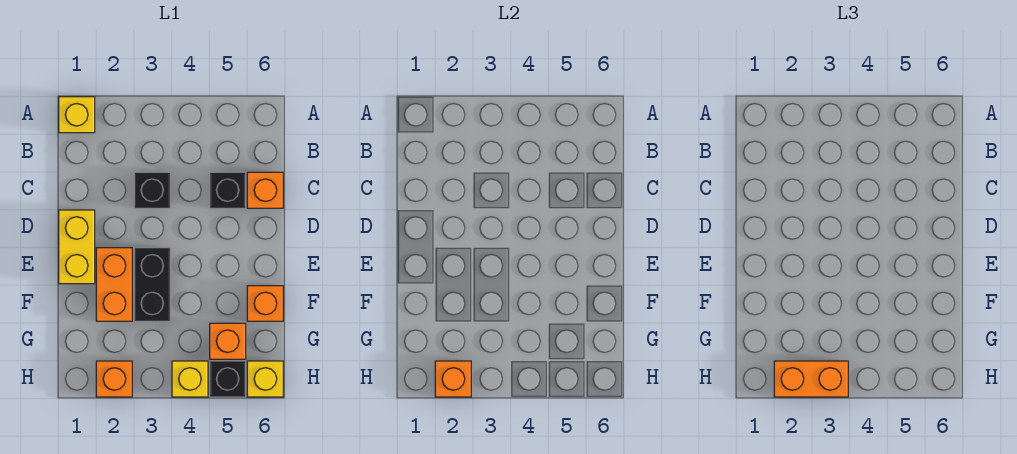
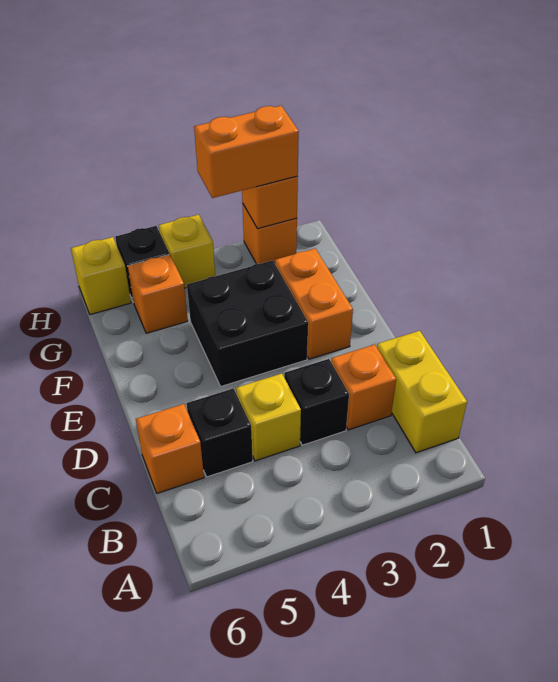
yellow brick A1 level 1 -> yellow brick C4 level 1
yellow brick D1:E1 level 1 -> yellow brick B1:C1 level 1
black brick E3:F3 level 1 -> black brick E3:F4 level 1
orange brick F6 level 1 -> orange brick C2 level 1

